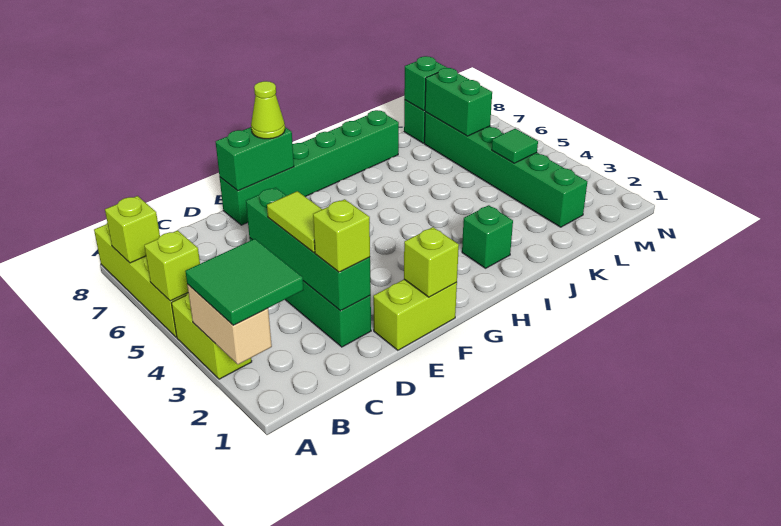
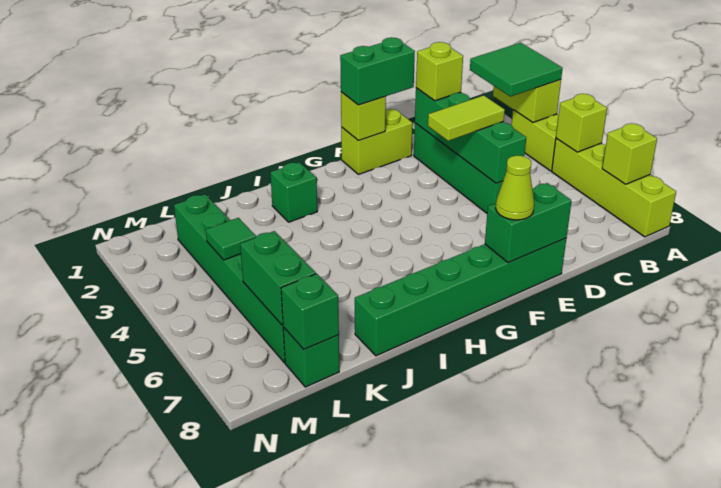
tan brick A2:A3 level 2 -> lime brick A2:A3 level 2
lime tile D3:D4 level 3 -> lime tile D4:E4 level 3
none -> green brick E1:F1 level 3

